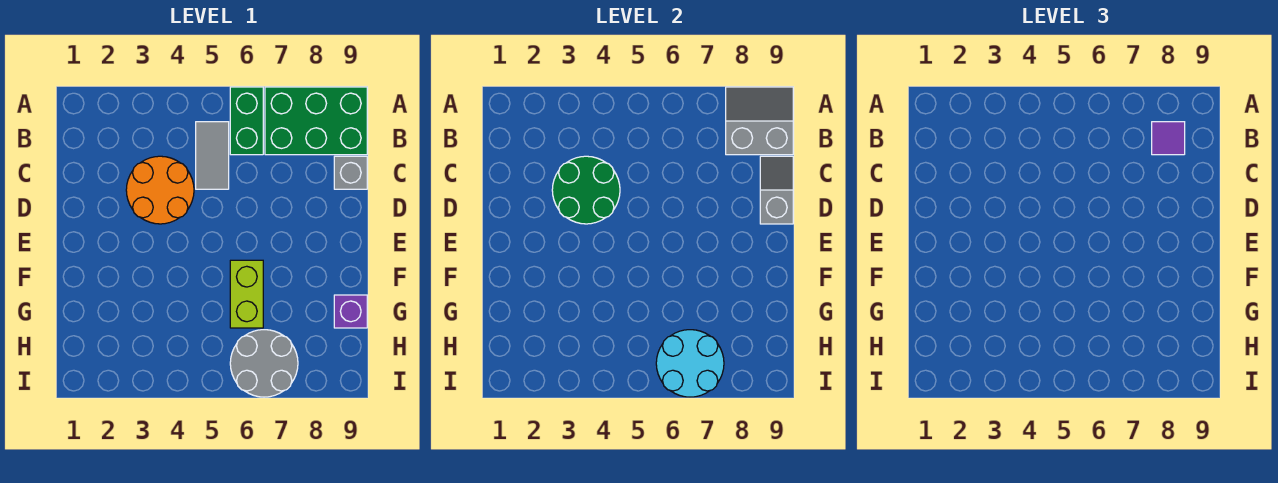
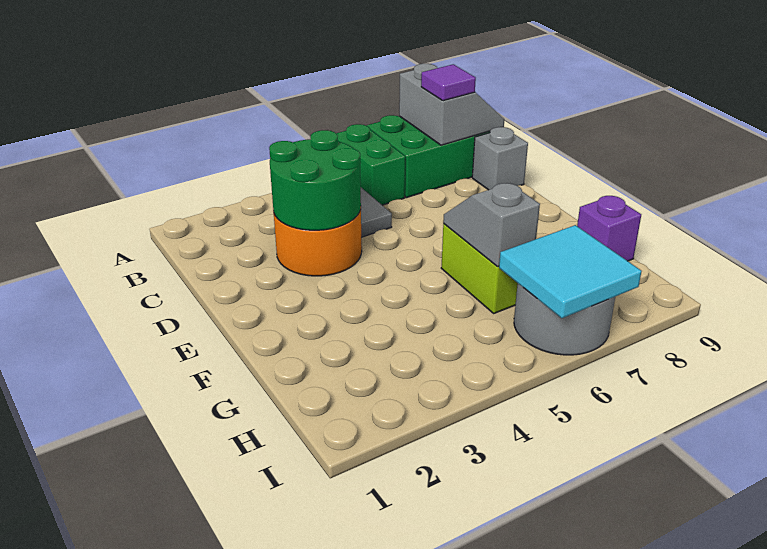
grey slope A8:B9 level 2 top B -> grey slope A8:B9 level 2 top 8
grey slope C9:D9 level 2 top D -> grey slope F6:G6 level 2 top G
cyan round brick H6:I7 level 2 -> cyan tile H6:I7 level 2

